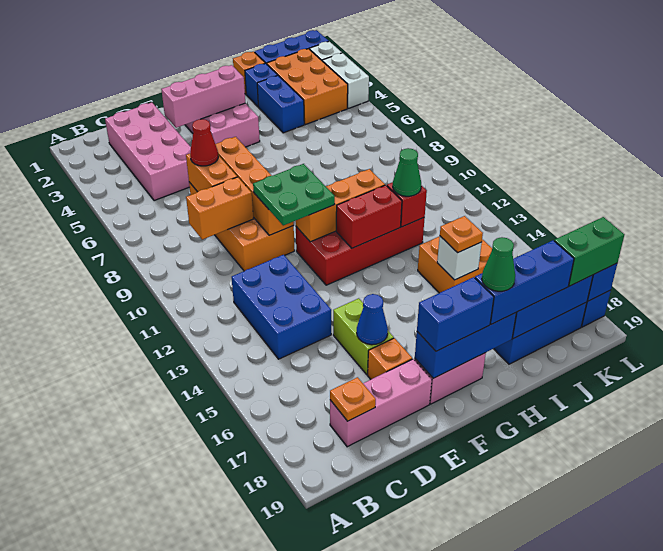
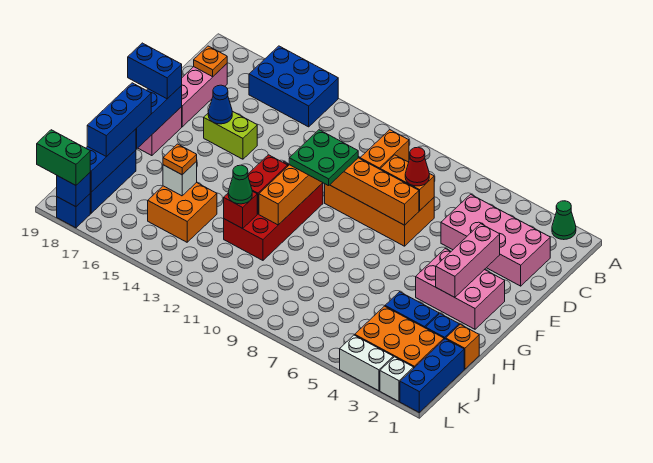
blue brick C12:D14 level 1 -> blue brick A14:B16 level 1
orange brick E17 level 1 -> none
blue brick F18:G18 level 3 -> blue brick F18:F19 level 3
green cone H18 level 4 -> green cone A2 level 1
green brick K18:L18 level 3 -> green brick L18:L19 level 3

